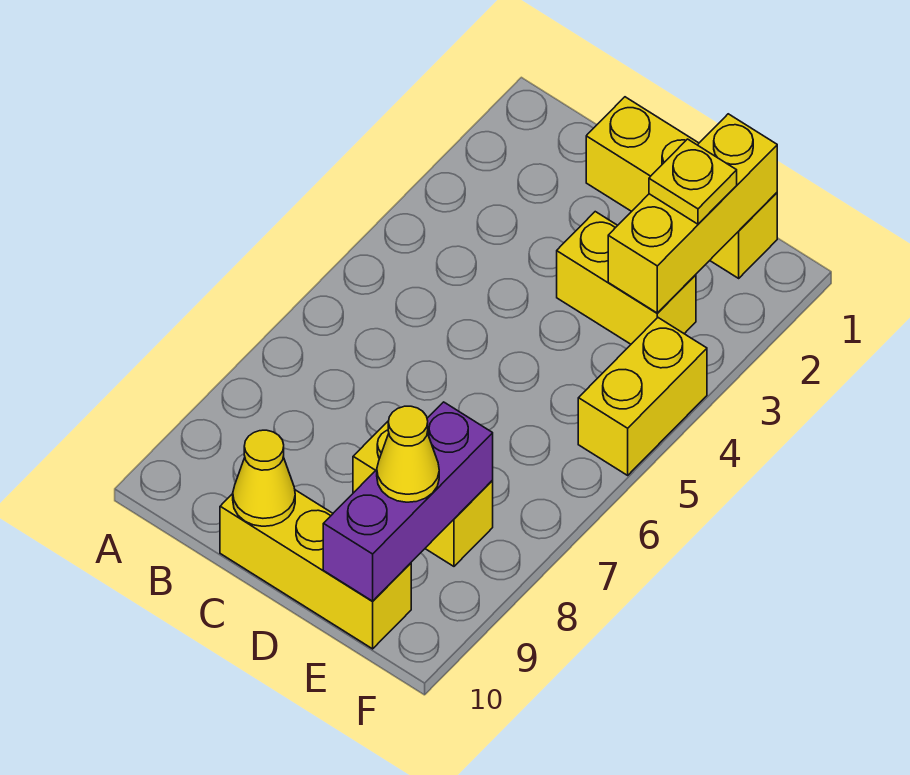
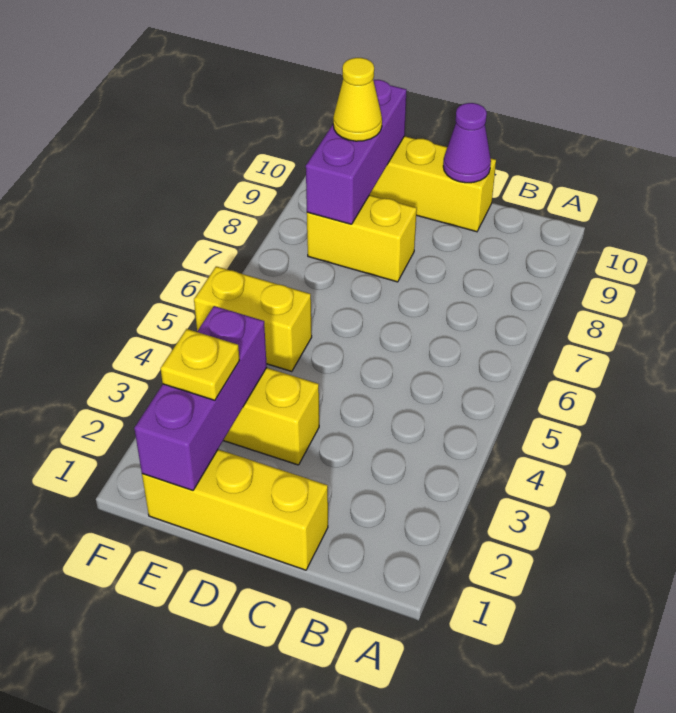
yellow cone C10 level 2 -> purple cone C10 level 2
yellow brick E1:E3 level 2 -> purple brick E1:E3 level 2
yellow brick F4:F5 level 1 -> yellow brick E5:F5 level 1

